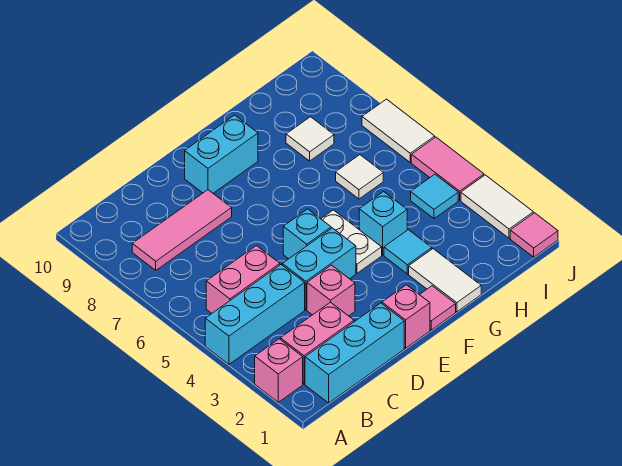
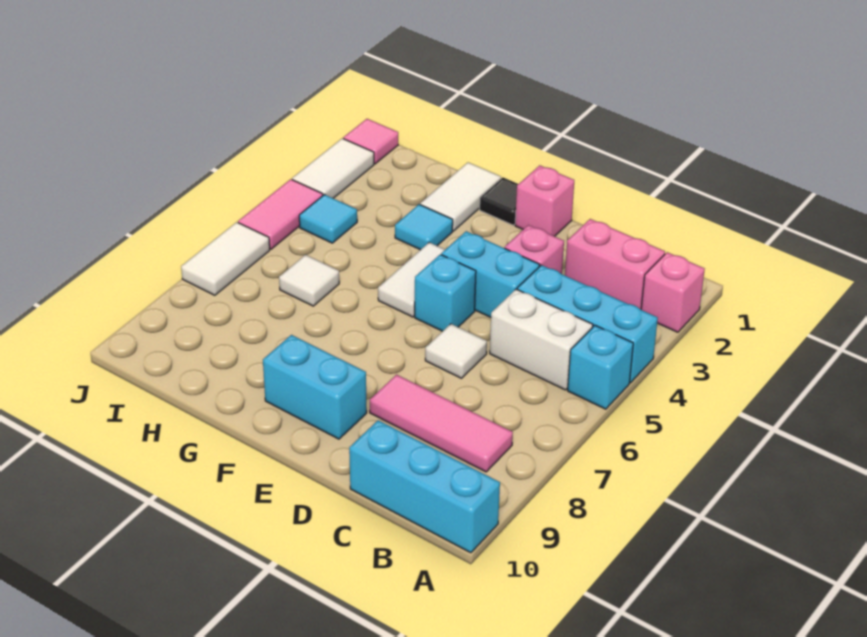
cyan brick B1:D1 level 1 -> cyan brick A10:C10 level 1
pink brick B5:C5 level 1 -> white brick B5:C5 level 1
pink tile F1 level 1 -> black tile F1 level 1
white plate F4:F5 level 1 -> white tile F4:F5 level 1
cyan brick G4 level 1 -> cyan brick A5 level 1
white tile H8 level 1 -> white tile D6 level 1

